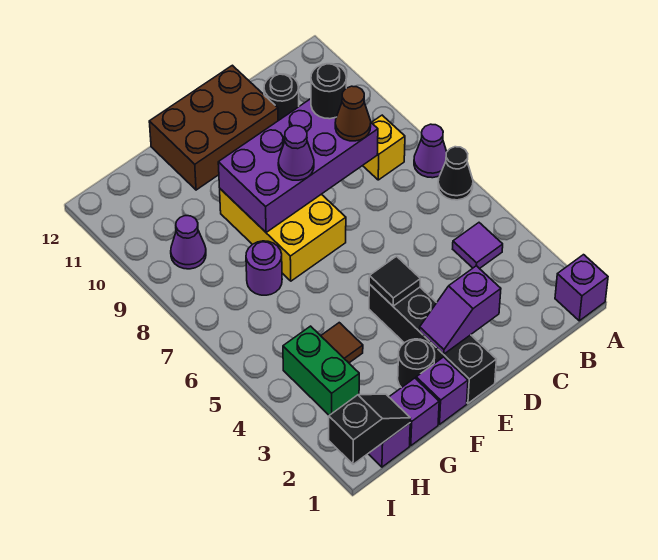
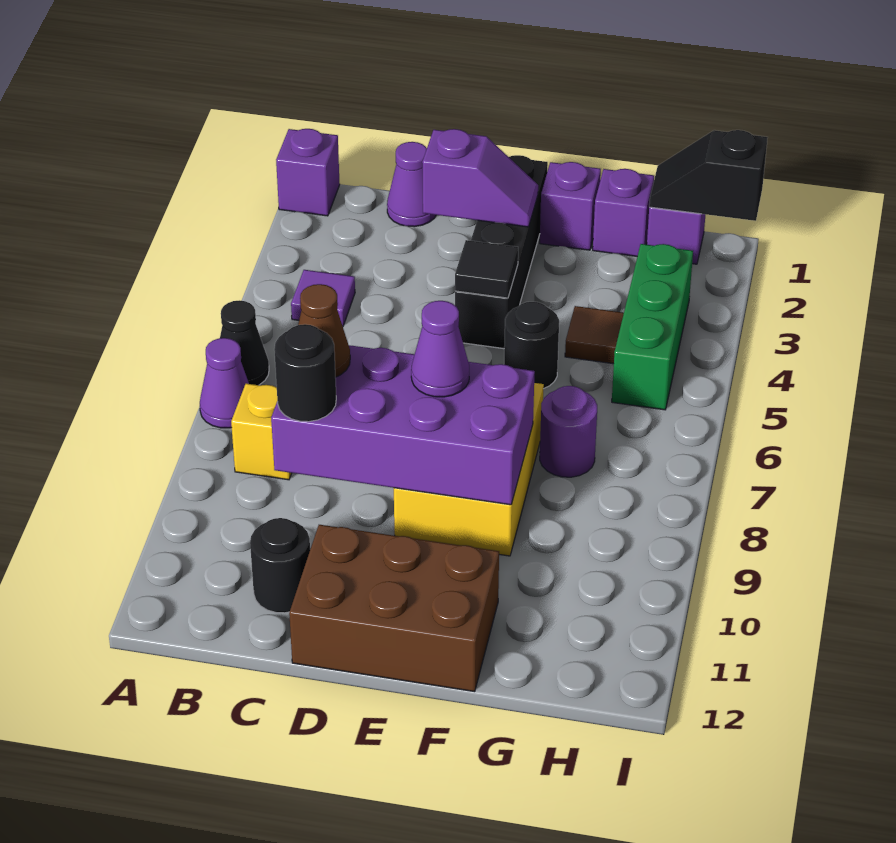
black round brick F2 level 1 -> black round brick F5 level 1
green brick H3:H4 level 1 -> green brick H3:H5 level 1
purple cone H9 level 1 -> purple cone C1 level 1

